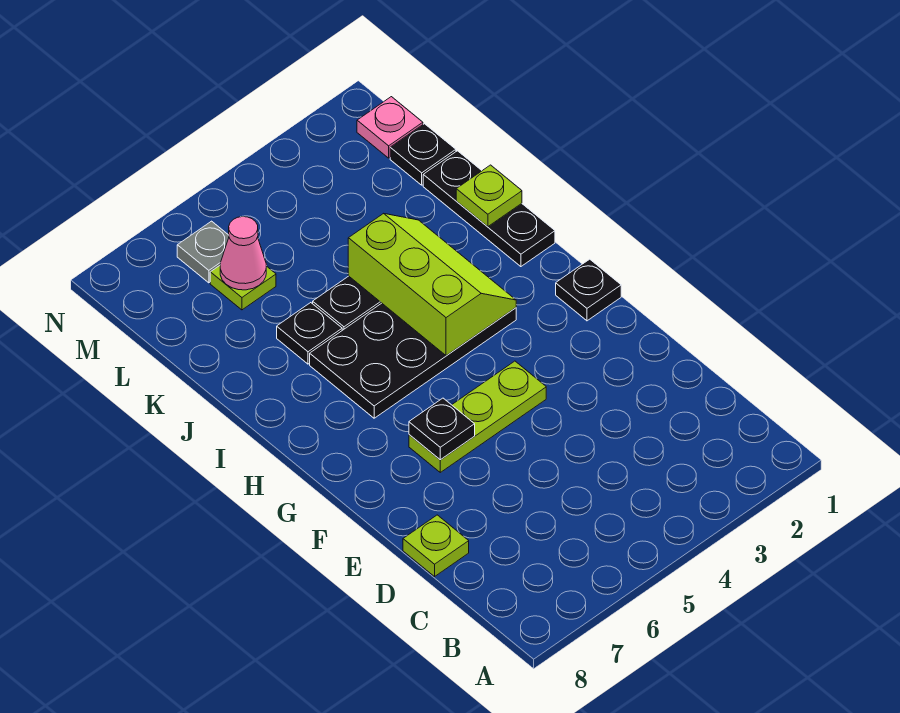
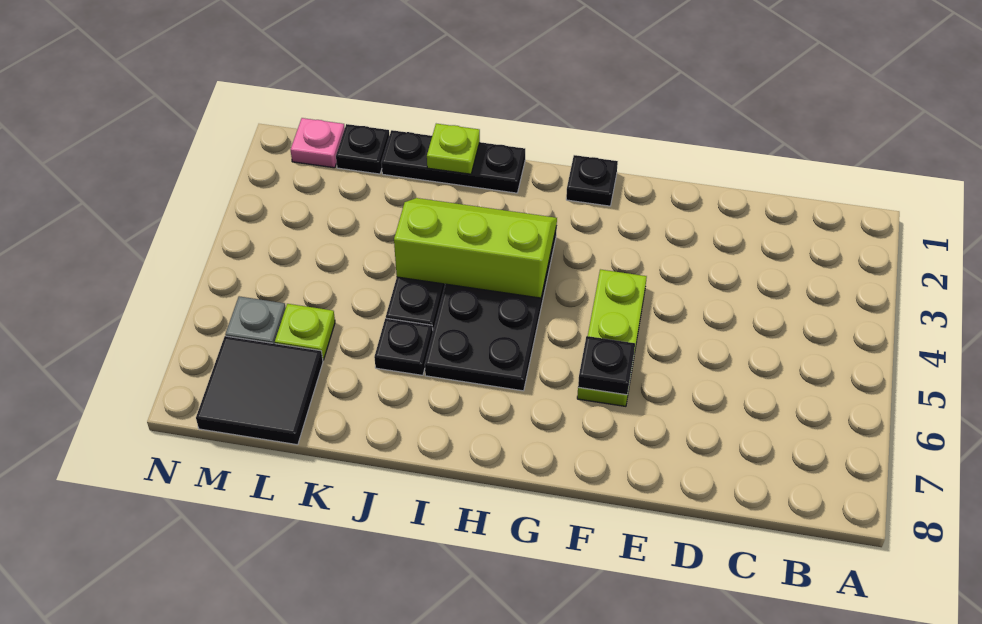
lime plate D8 level 1 -> none
pink cone L6 level 2 -> none
none -> black tile L7:M8 level 1

